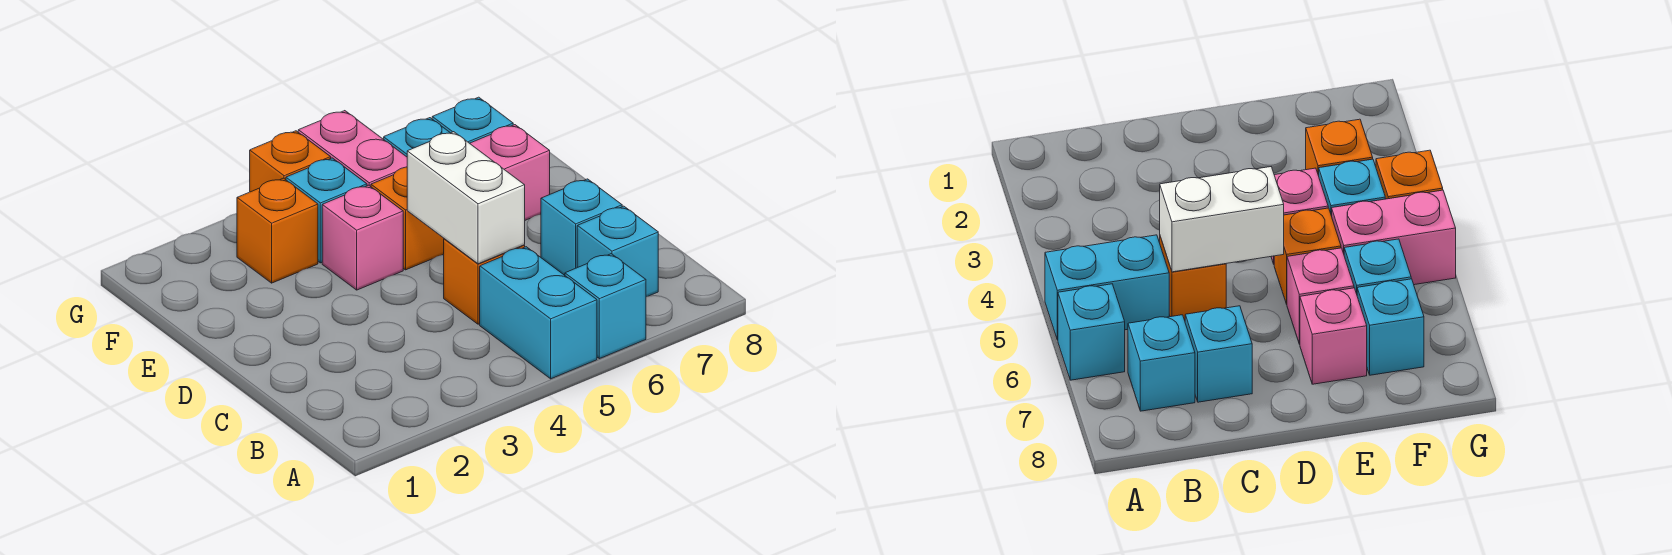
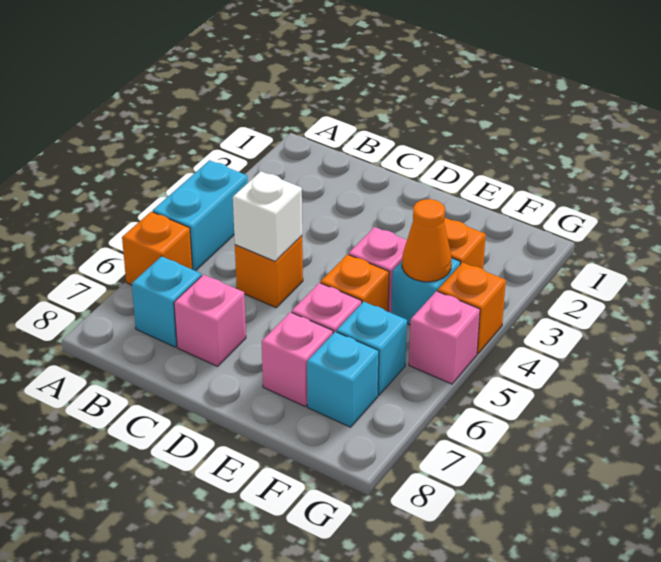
cyan brick A5:B5 level 1 -> cyan brick A4:A5 level 1
cyan brick A6 level 1 -> orange brick A6 level 1
white brick C5:D5 level 2 -> white brick C5 level 2
cyan brick C7 level 1 -> pink brick C7 level 1
none -> orange cone F4 level 2
pink brick F5:G5 level 1 -> pink brick G5 level 1

